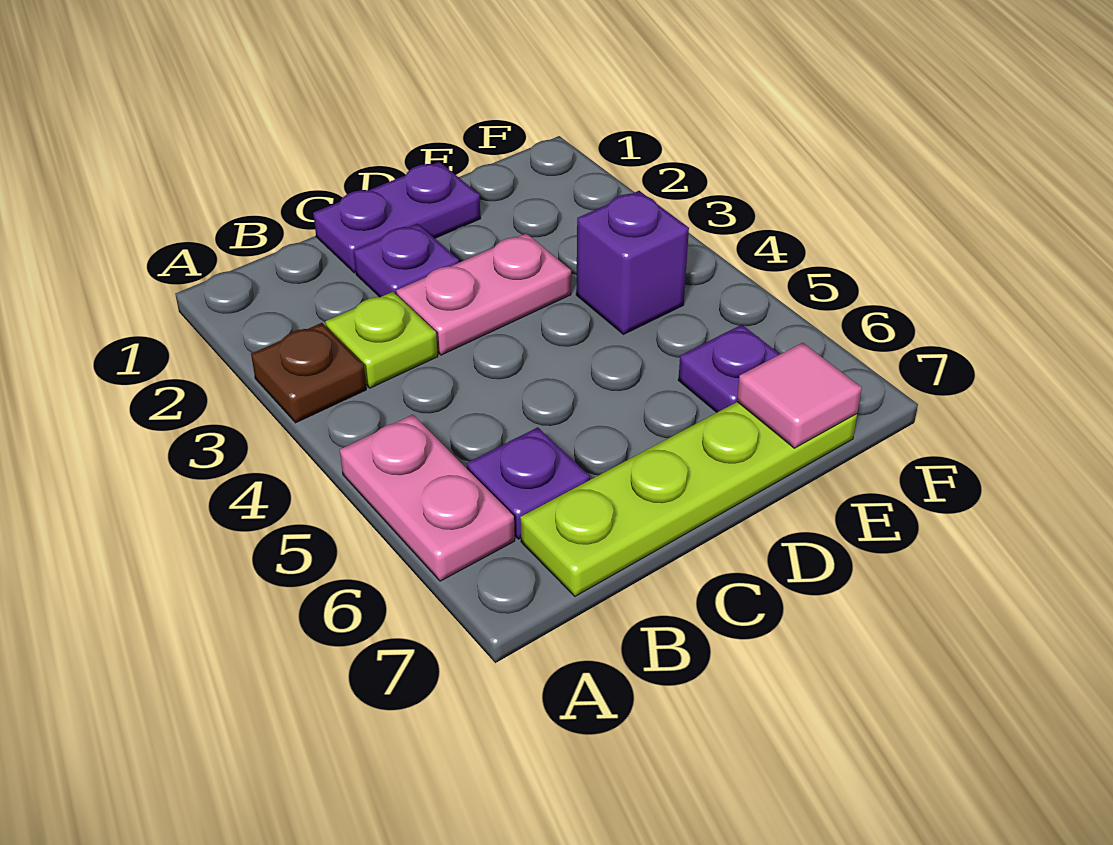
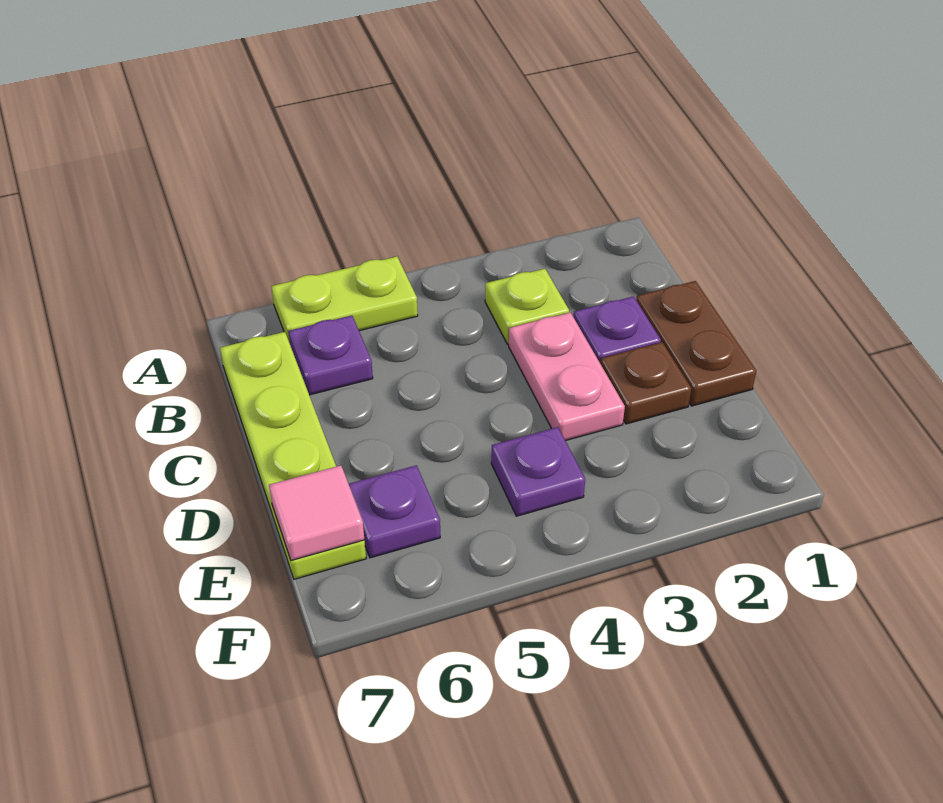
brown plate A3 level 1 -> brown plate D2 level 1
pink plate A5:A6 level 1 -> lime plate A5:A6 level 1
purple plate C1:D1 level 1 -> brown plate C1:D1 level 1
purple brick E4 level 1 -> purple plate E4 level 1

